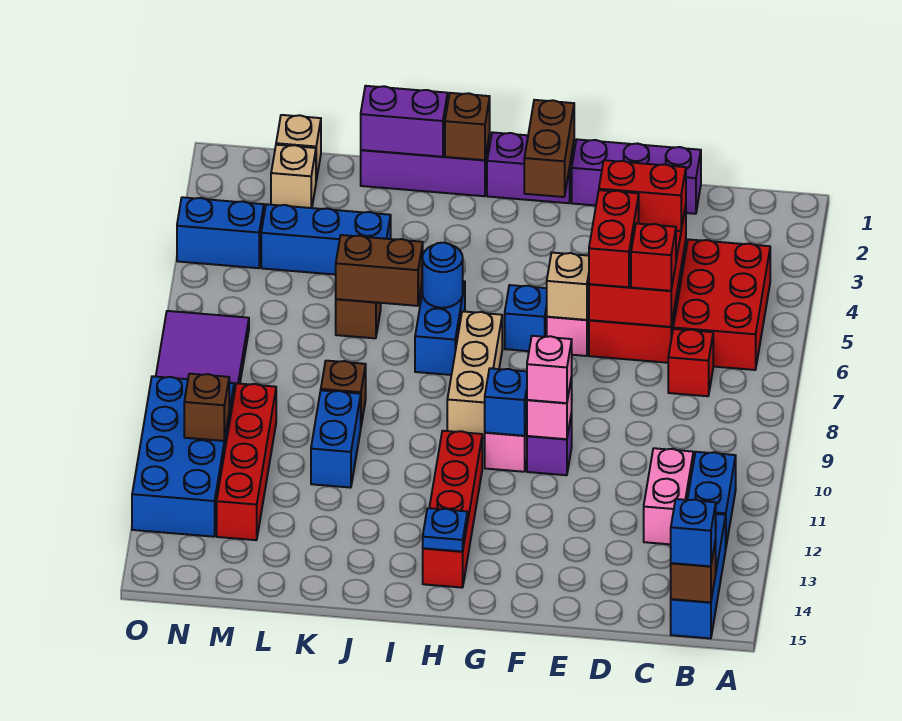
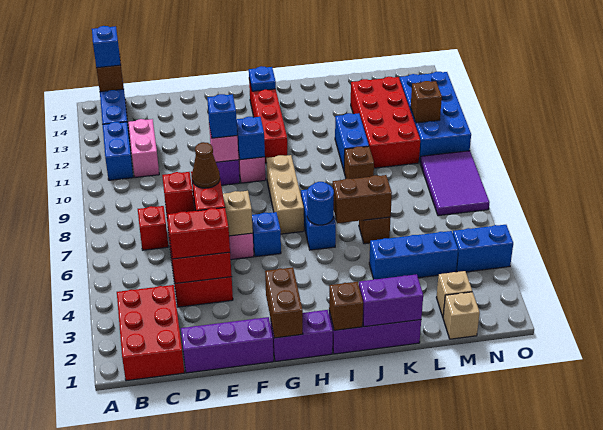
red brick B4:C6 level 1 -> red brick B1:C3 level 1
none -> brown cone E6 level 4
pink brick F10 level 3 -> blue brick F10 level 3
red brick M10:M13 level 1 -> red brick L10:M13 level 1

